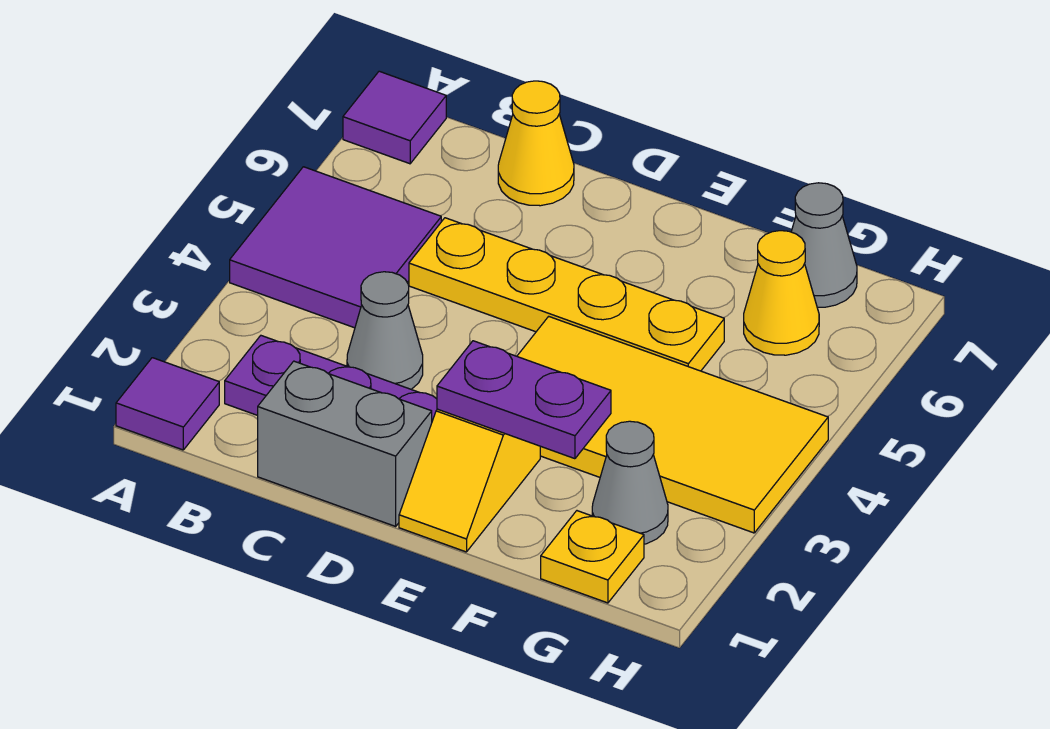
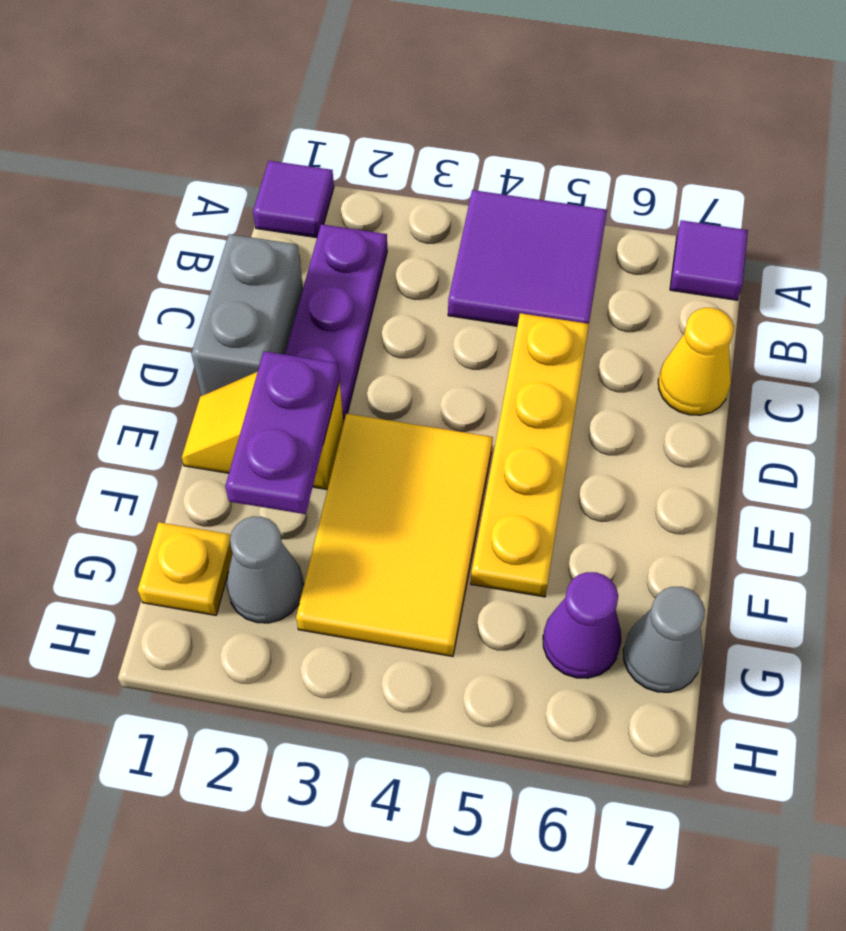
grey cone C3 level 1 -> none
yellow tile E3:H4 level 1 -> yellow tile E3:G4 level 1
yellow cone G6 level 1 -> purple cone G6 level 1

